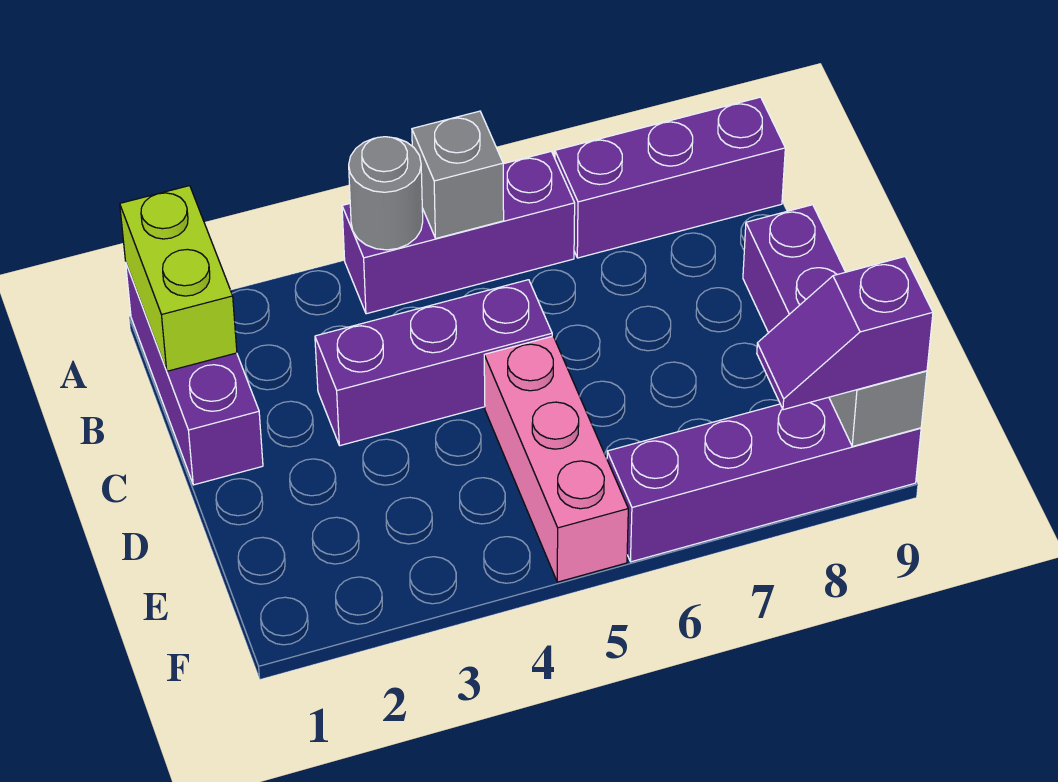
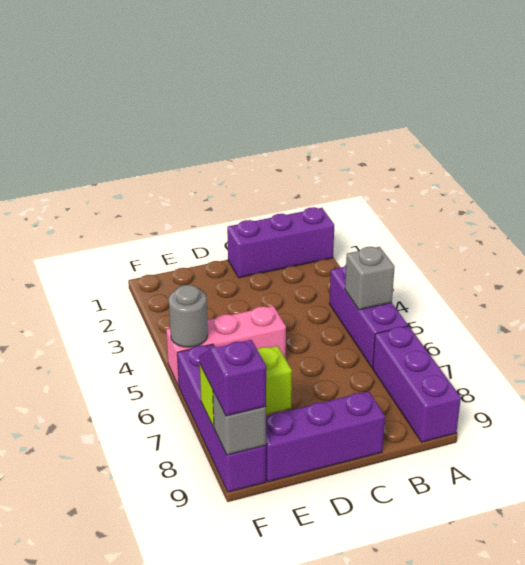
lime brick A1:B1 level 2 -> lime brick E8:F8 level 2
grey round brick A4 level 2 -> grey round brick F5 level 2
purple brick C3:C5 level 1 -> none

